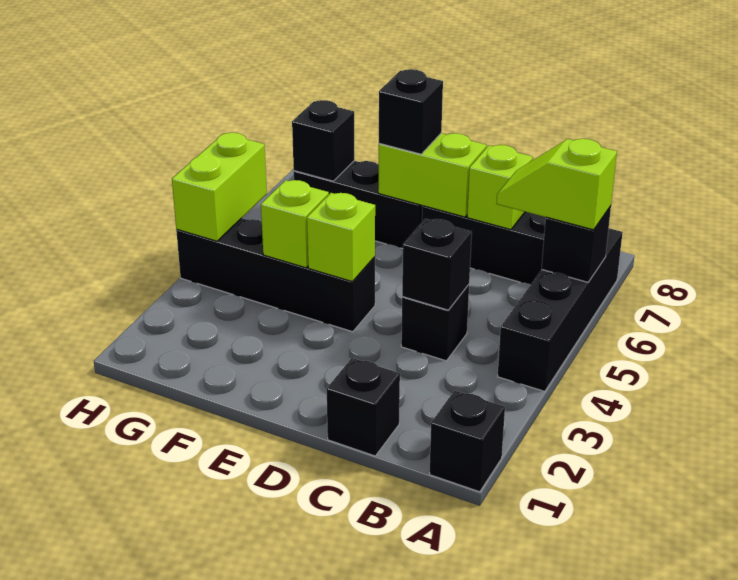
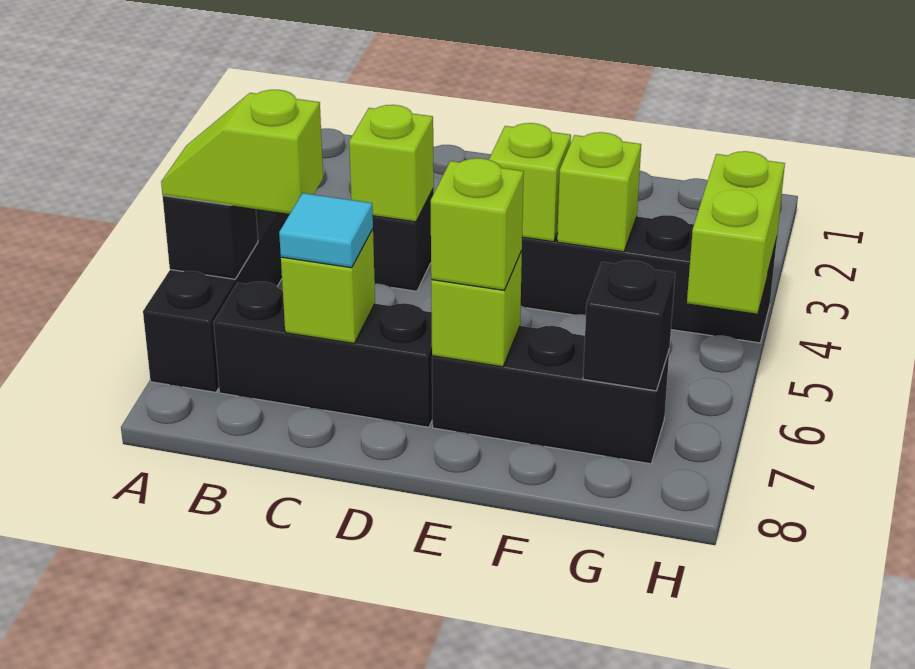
black brick A1 level 1 -> none
lime slope A6:B6 level 3 top A -> lime slope A6:B6 level 3 top B
black brick C1 level 1 -> none
black brick C4 level 2 -> lime brick C4 level 2
none -> cyan tile C7 level 3
lime brick D7:E7 level 2 -> lime brick E7 level 2
black brick E7 level 3 -> lime brick E7 level 3

